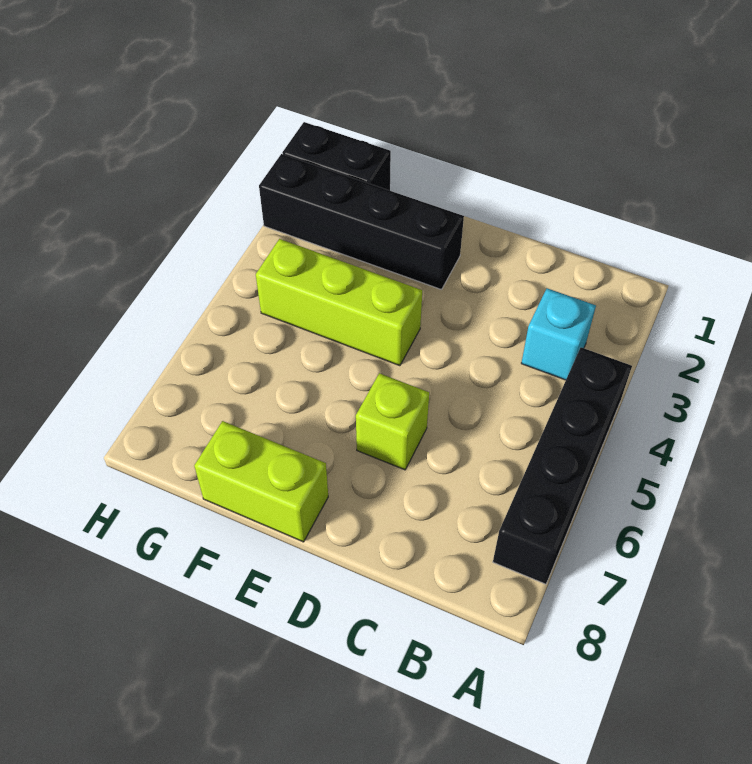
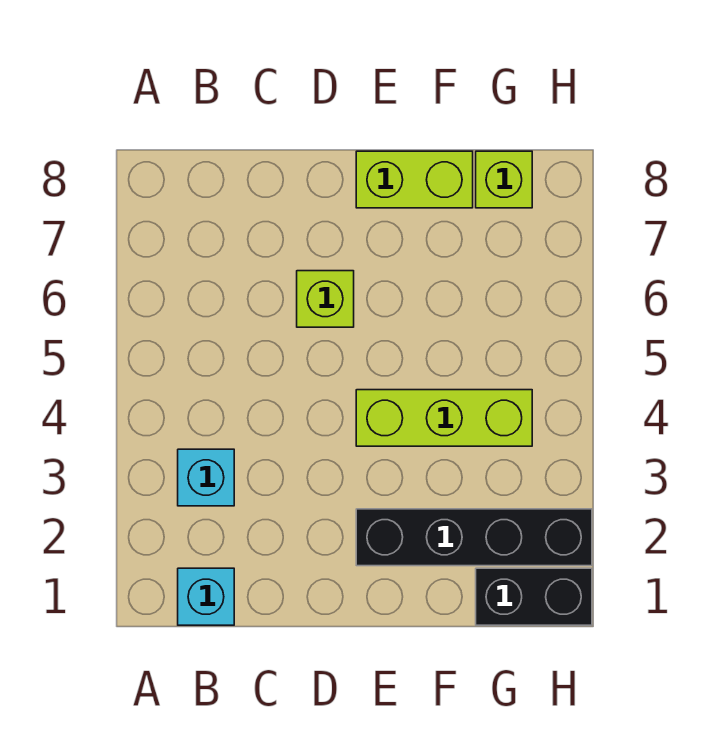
black brick A4:A7 level 1 -> none
none -> cyan brick B1 level 1
none -> lime brick G8 level 1

